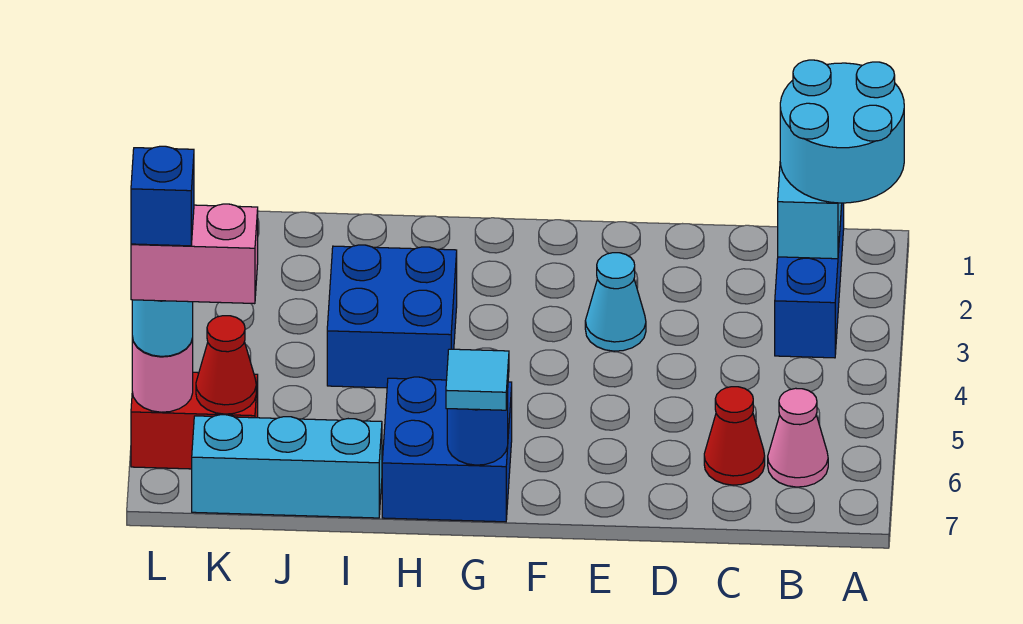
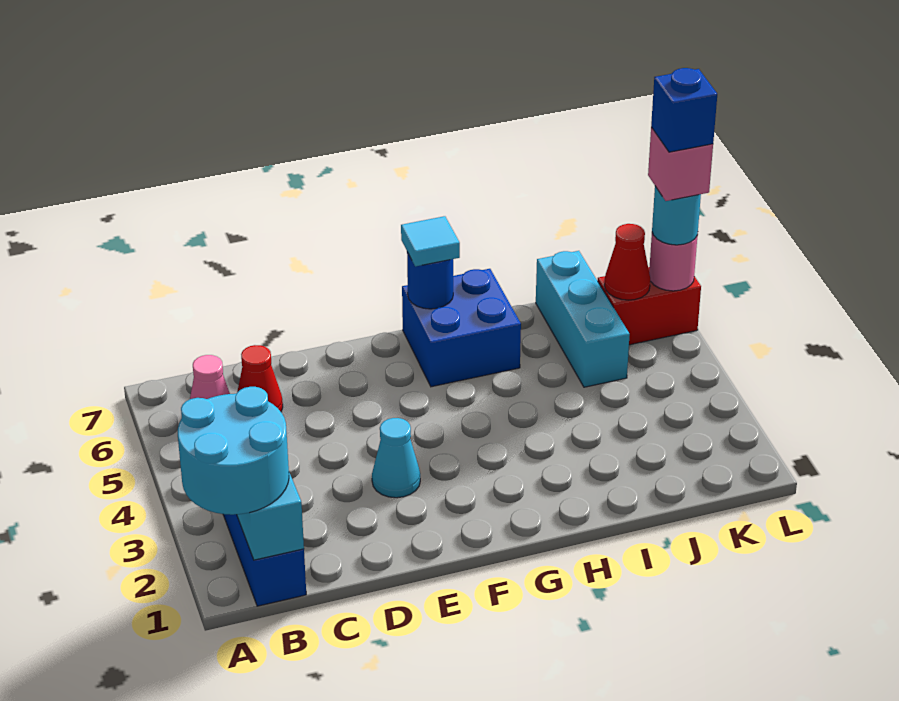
blue brick H3:I4 level 1 -> none
cyan brick I7:K7 level 1 -> cyan brick J5:J7 level 1
pink brick K6:L6 level 4 -> pink brick L6 level 4

